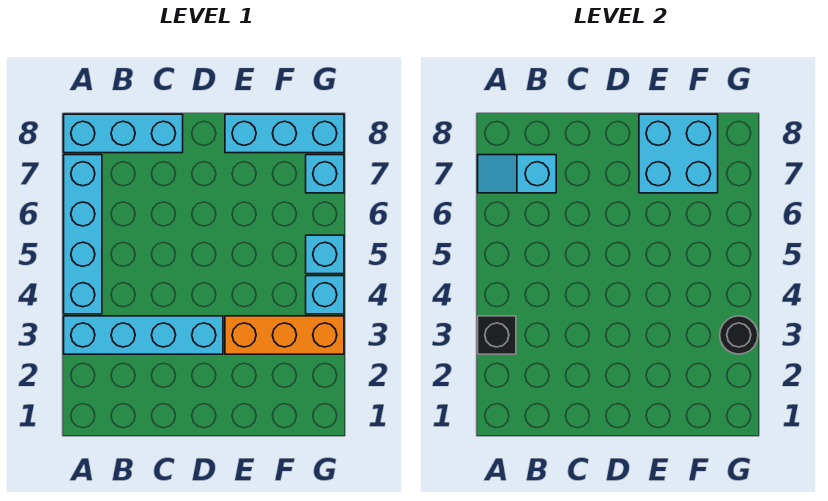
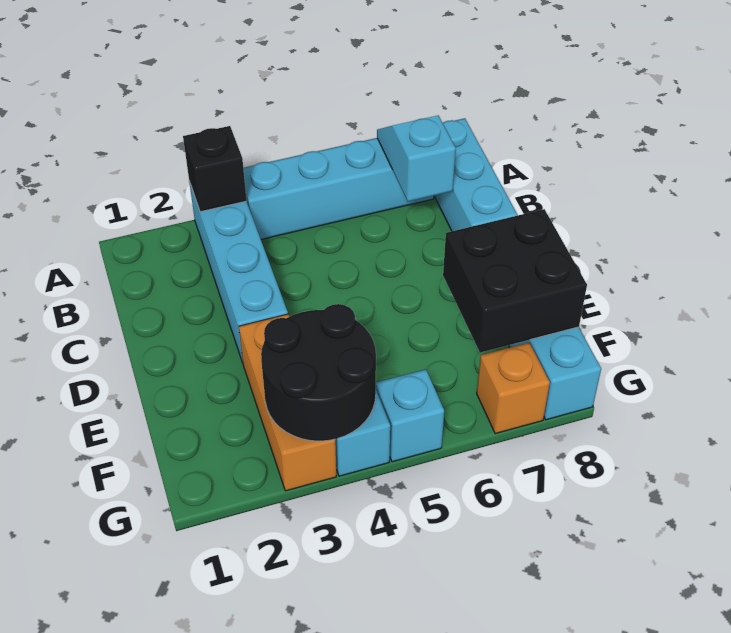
cyan brick E7:F8 level 2 -> black brick E7:F8 level 2
black round brick G3 level 2 -> black round brick F3:G4 level 2
cyan brick G7 level 1 -> orange brick G7 level 1

